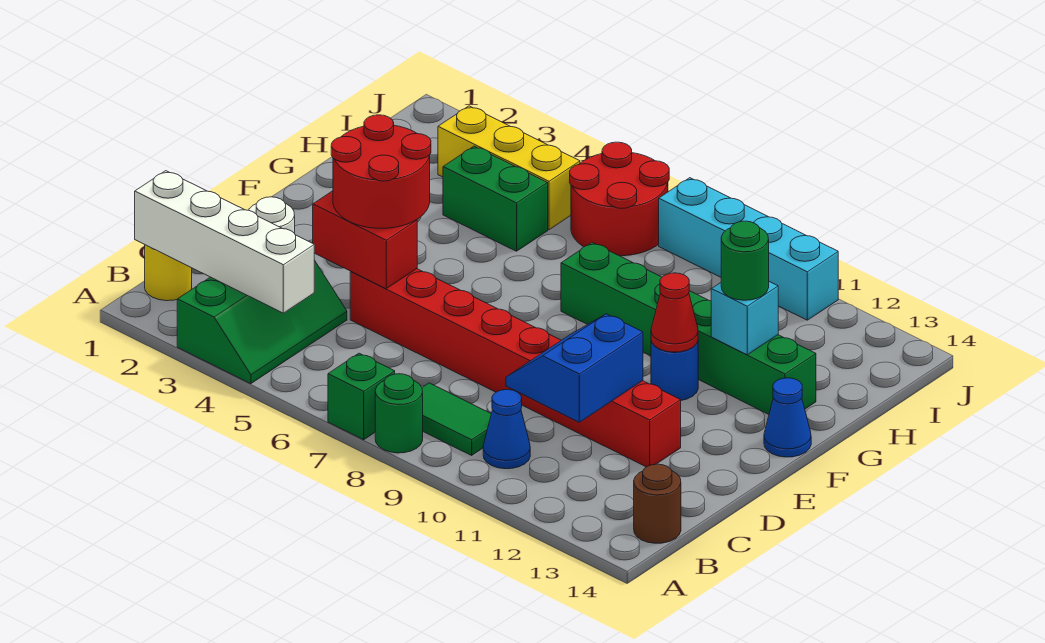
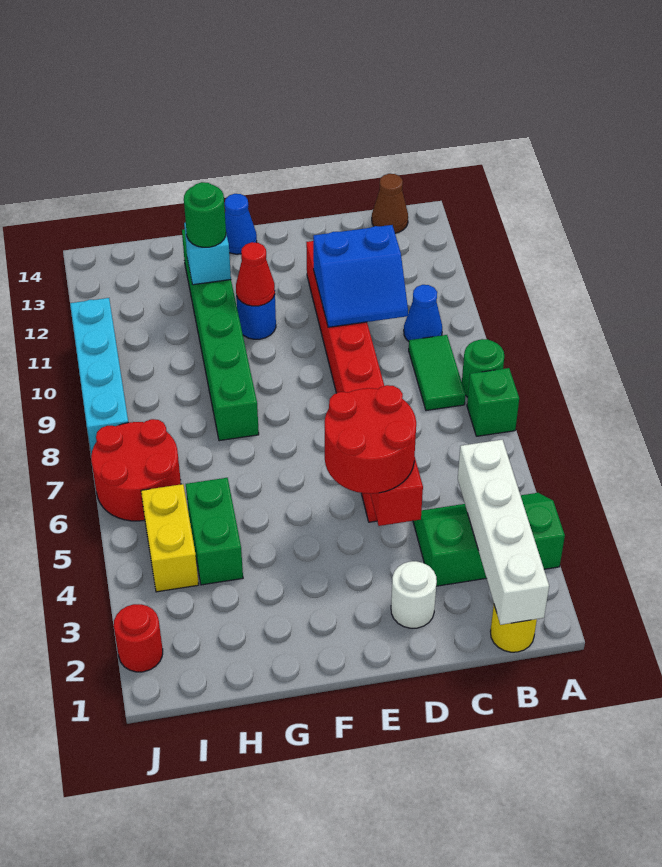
brown round brick B14 level 1 -> brown cone B14 level 1
yellow brick I3:I5 level 1 -> yellow brick I4:I5 level 1
none -> red round brick J2 level 1

